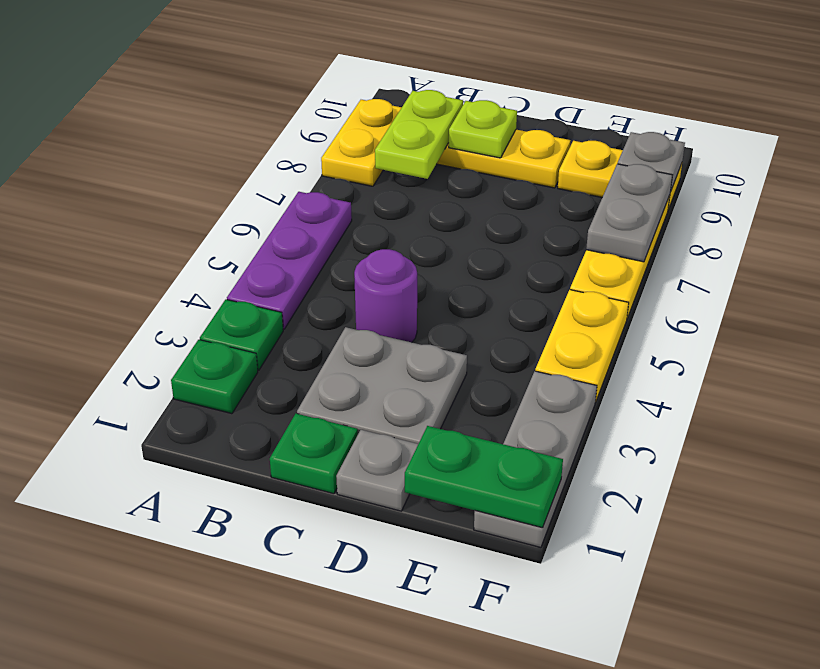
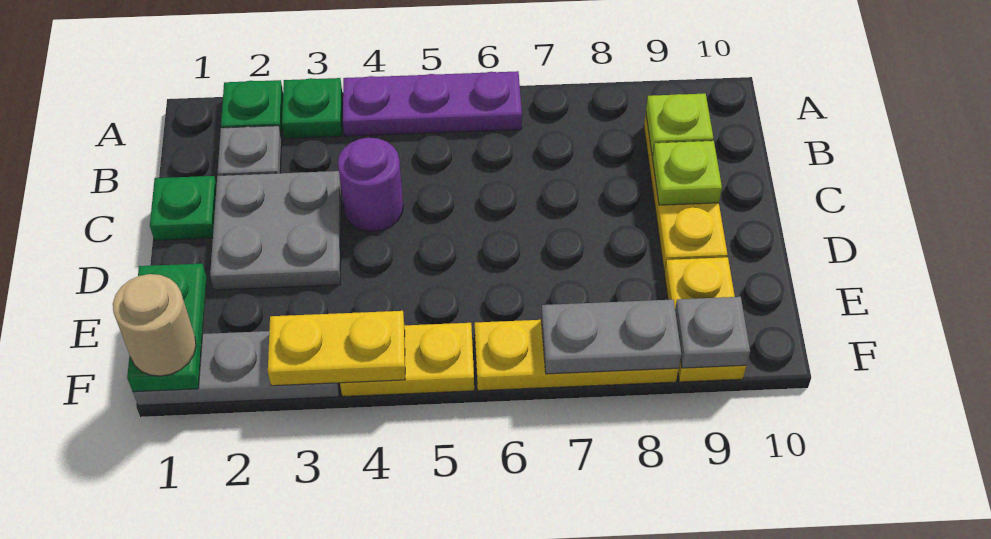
yellow plate A8:A9 level 1 -> yellow plate F3:F4 level 2
lime plate B8:B9 level 2 -> lime plate B9 level 2
grey plate D1 level 1 -> grey plate B2 level 1
none -> tan round brick F1 level 3

